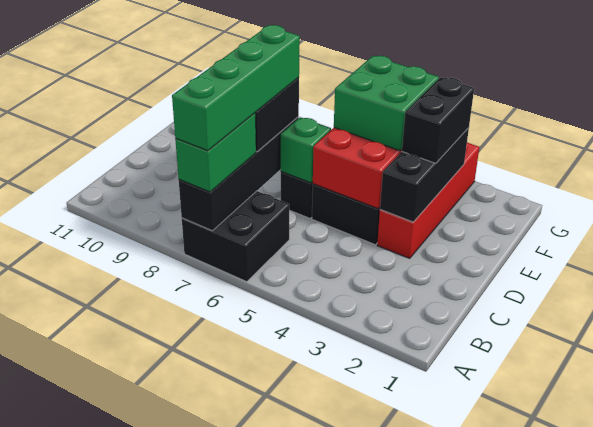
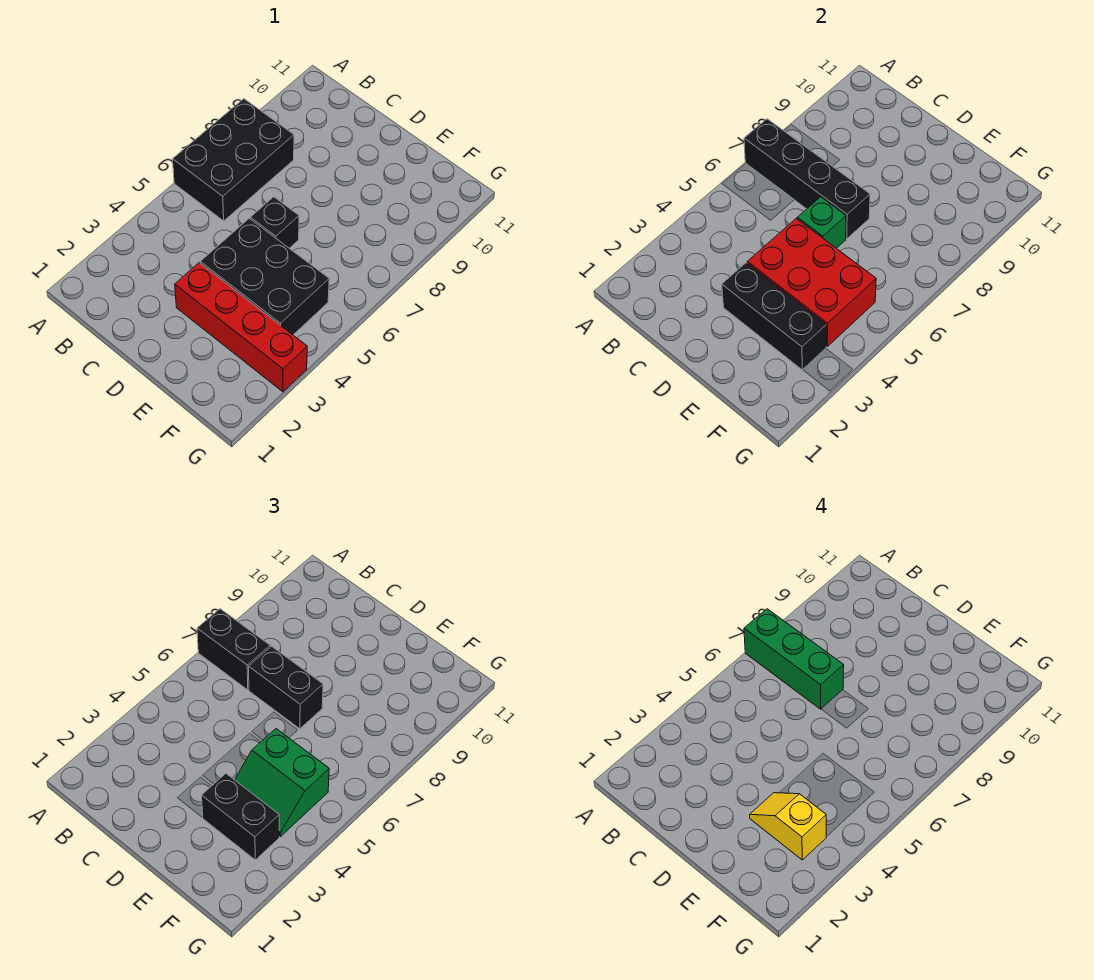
black brick A6:B7 level 1 -> black brick A6:B8 level 1
green brick A7:B7 level 3 -> black brick A7:B7 level 3
green brick A7:D7 level 4 -> green brick A7:C7 level 4
none -> yellow slope E3:F3 level 4 top F
green brick E4:F5 level 3 -> green slope E4:F5 level 3 top 5

